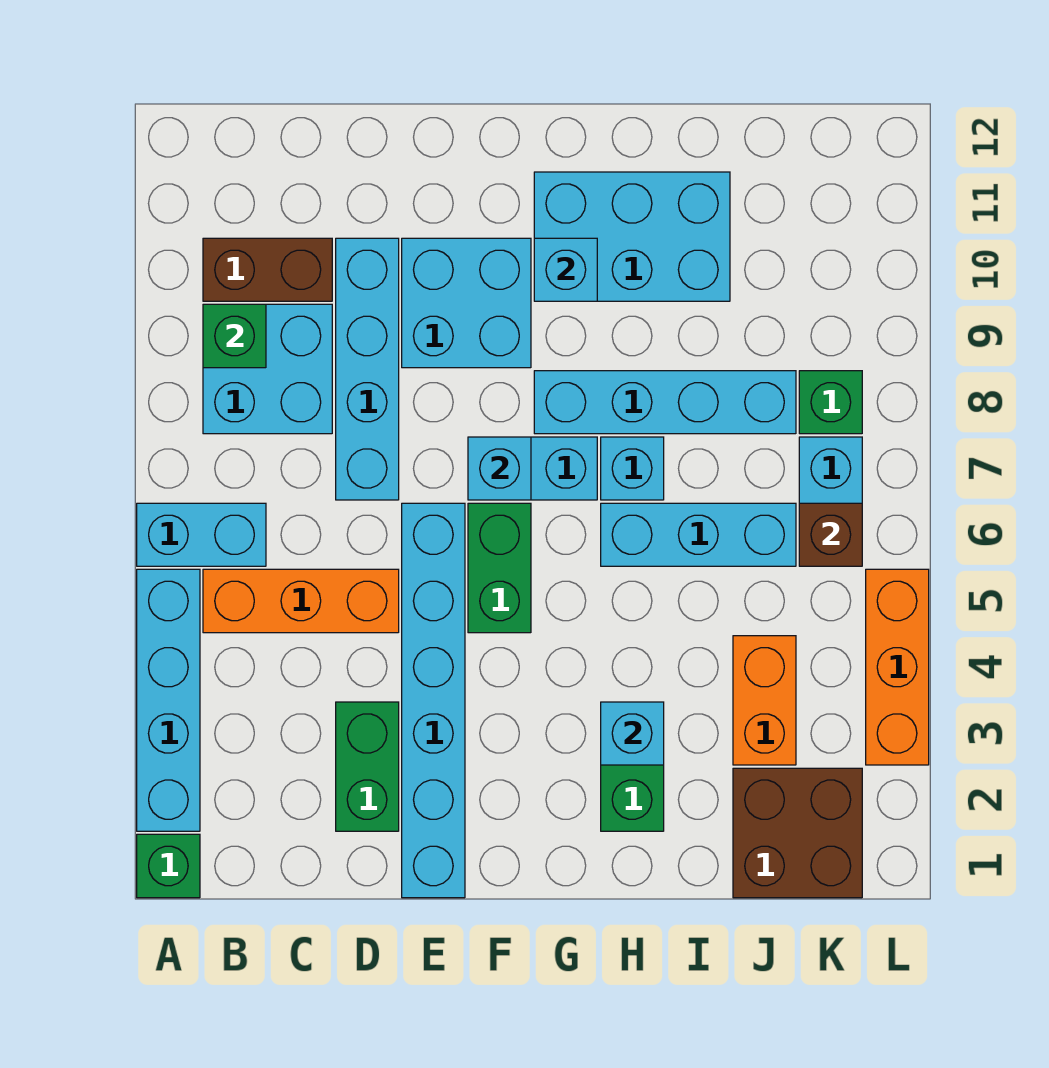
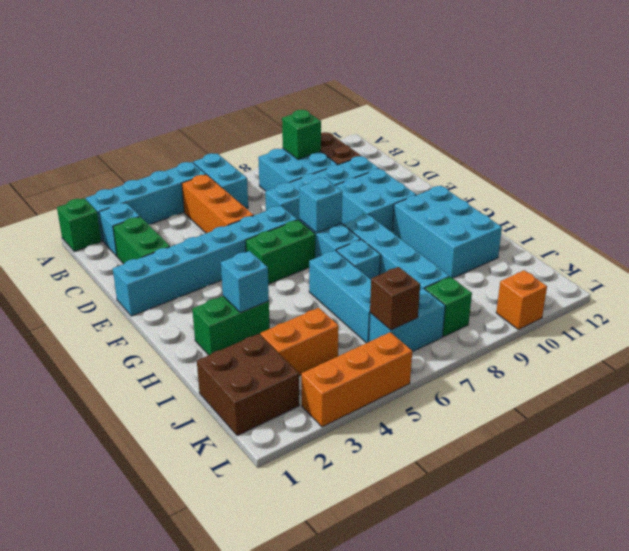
green brick D2:D3 level 1 -> green brick C2:D2 level 1
cyan brick G10 level 2 -> cyan brick B2 level 1
none -> orange brick L10 level 1

